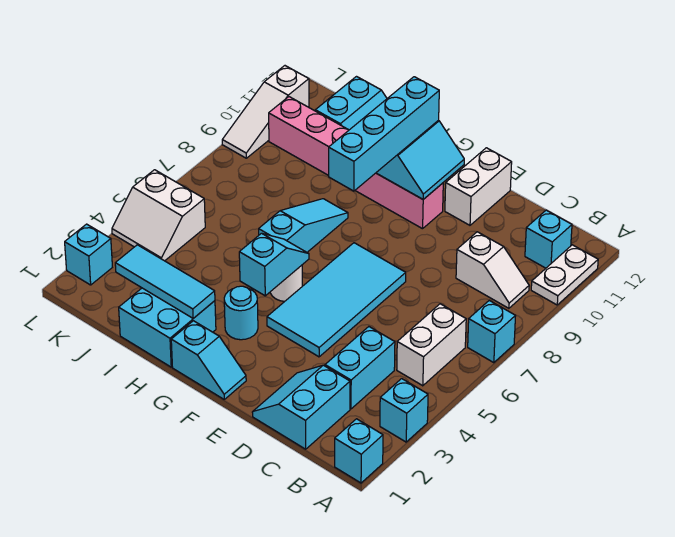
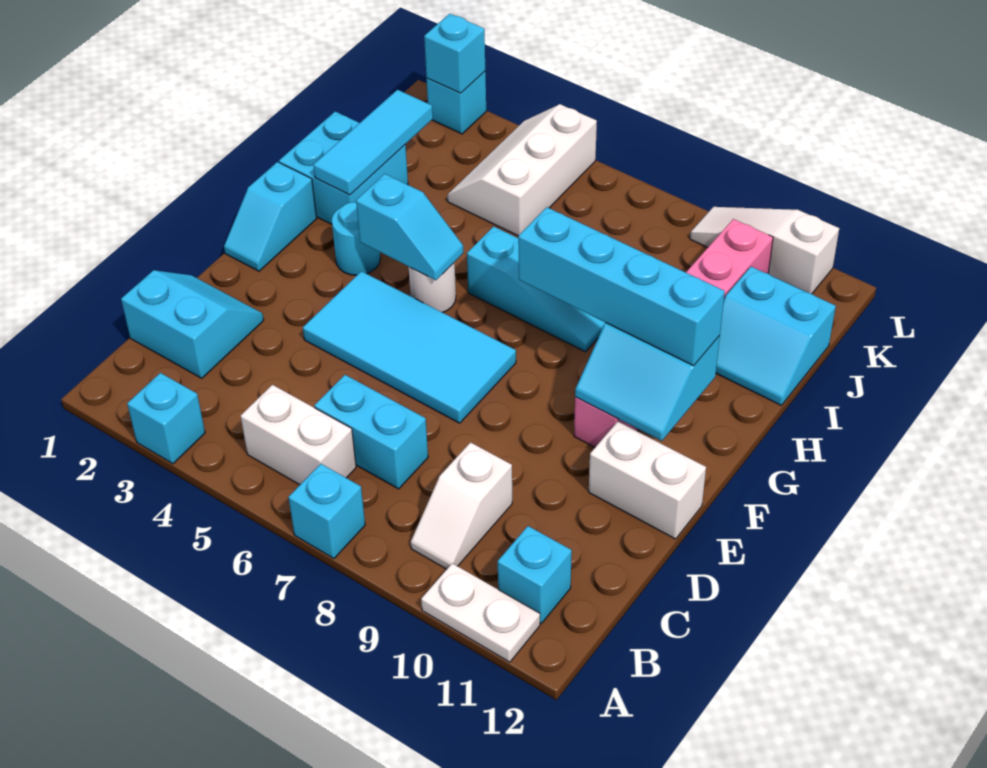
cyan brick A1 level 1 -> cyan brick L2 level 2
cyan brick C3:C4 level 1 -> cyan brick C6:C7 level 1
white slope K4:L5 level 1 top 5 -> white slope J4:L5 level 1 top 5

